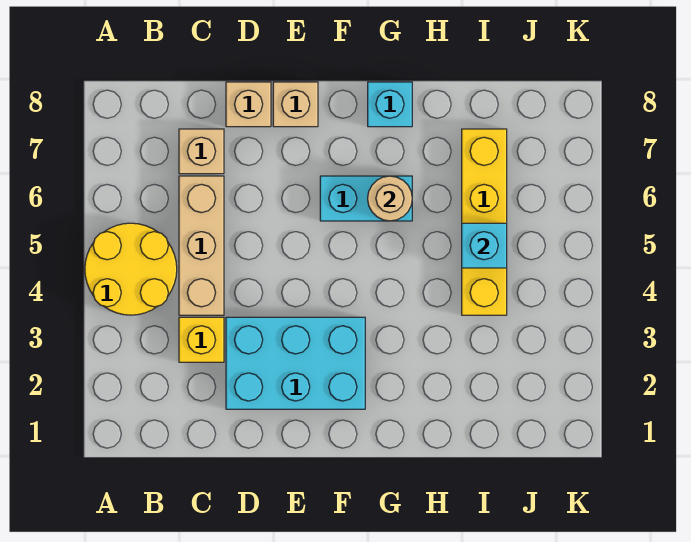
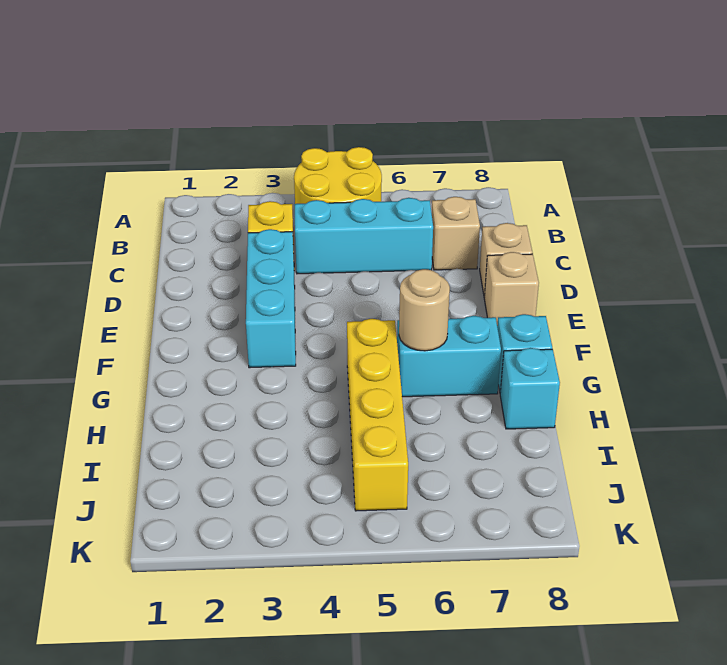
tan brick C4:C6 level 1 -> cyan brick C4:C6 level 1
cyan brick D2:F3 level 1 -> cyan brick D3:F3 level 1
cyan brick F6:G6 level 1 -> cyan brick G6:G7 level 1
yellow brick I4:I7 level 1 -> yellow brick G5:J5 level 1
cyan brick I5 level 2 -> cyan brick H8 level 1

